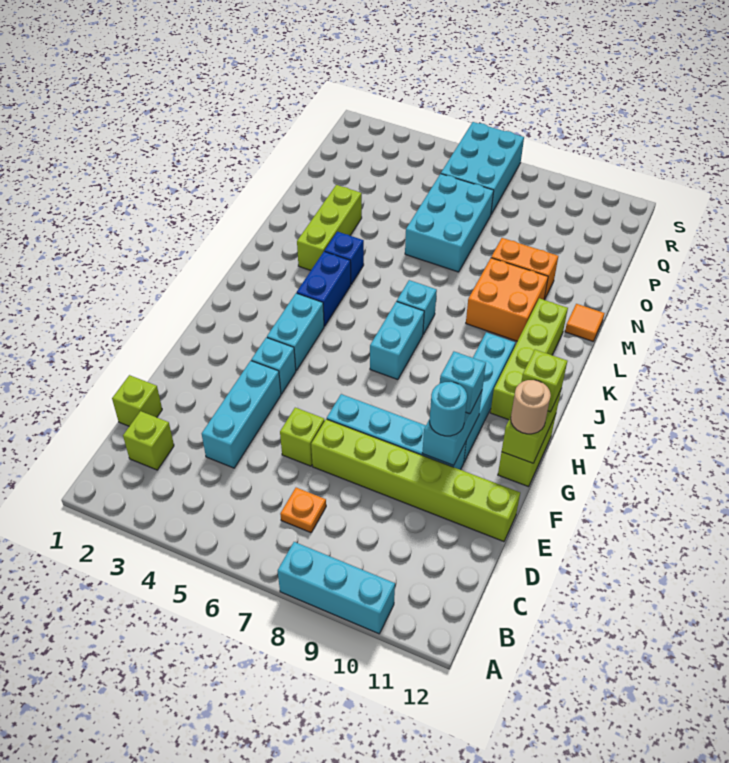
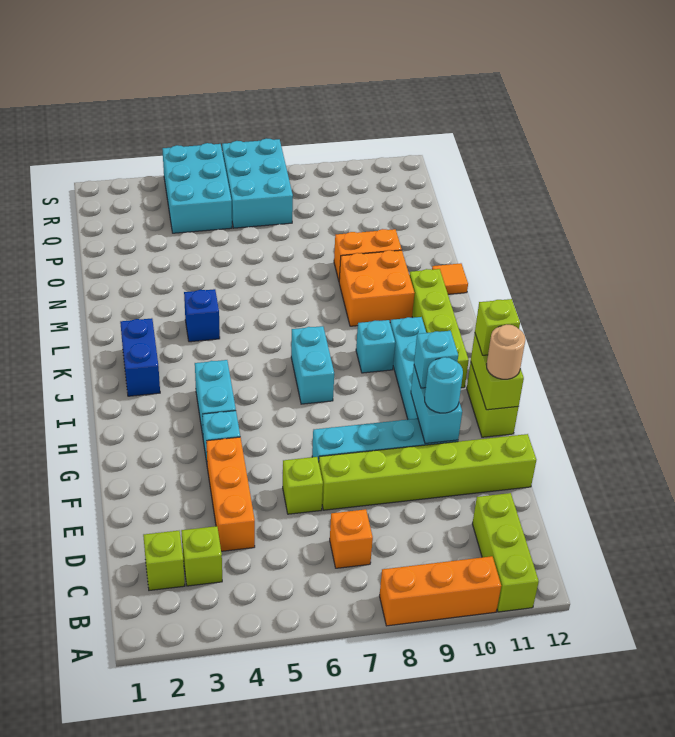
cyan brick A8:A10 level 1 -> orange brick A8:A10 level 1
orange plate C7 level 1 -> orange brick C7 level 1
lime brick D1 level 1 -> lime brick C3 level 1
cyan brick D4:F4 level 1 -> orange brick D4:F4 level 1
blue brick J4:K4 level 1 -> blue brick J2:K2 level 1
cyan brick K7 level 1 -> cyan brick J9 level 1
lime brick L3:N3 level 1 -> lime brick A11:C11 level 1
cyan brick N6:P7 level 1 -> cyan brick Q4:S5 level 1

